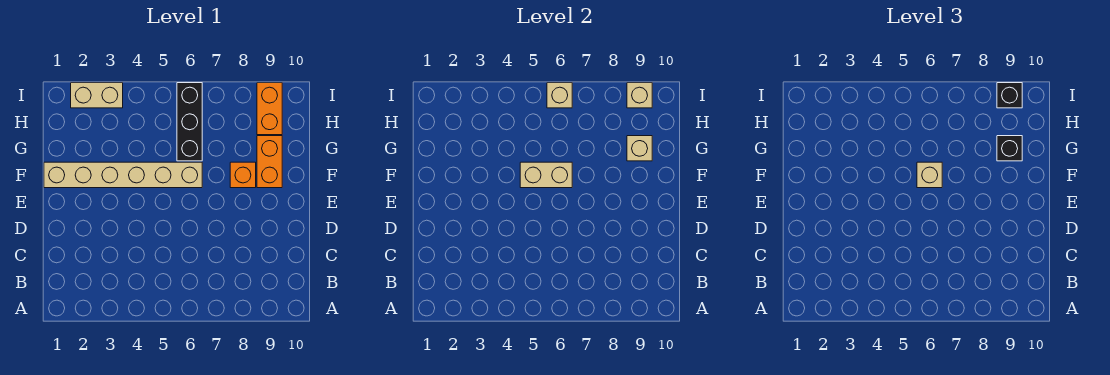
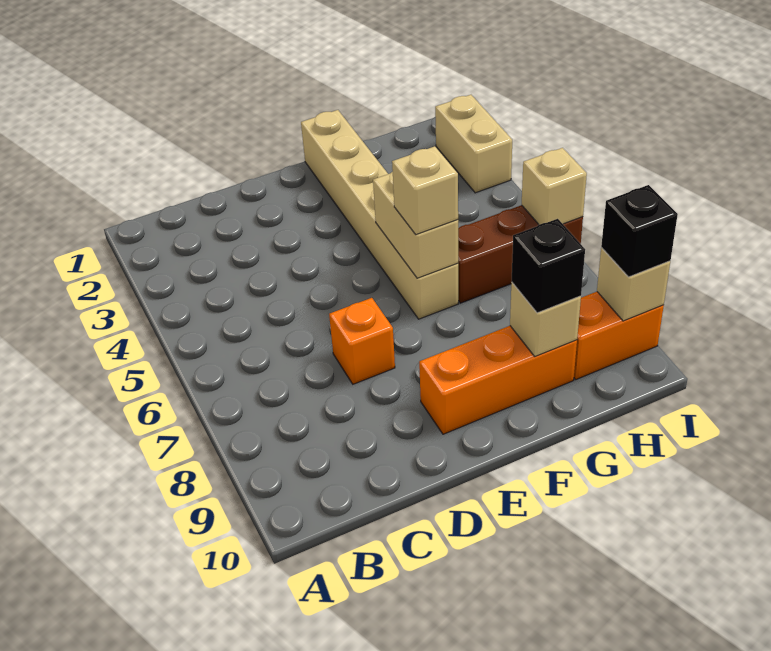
orange brick F8 level 1 -> orange brick D7 level 1
orange brick F9:G9 level 1 -> orange brick E9:G9 level 1
black brick G6:I6 level 1 -> brown brick G6:I6 level 1

